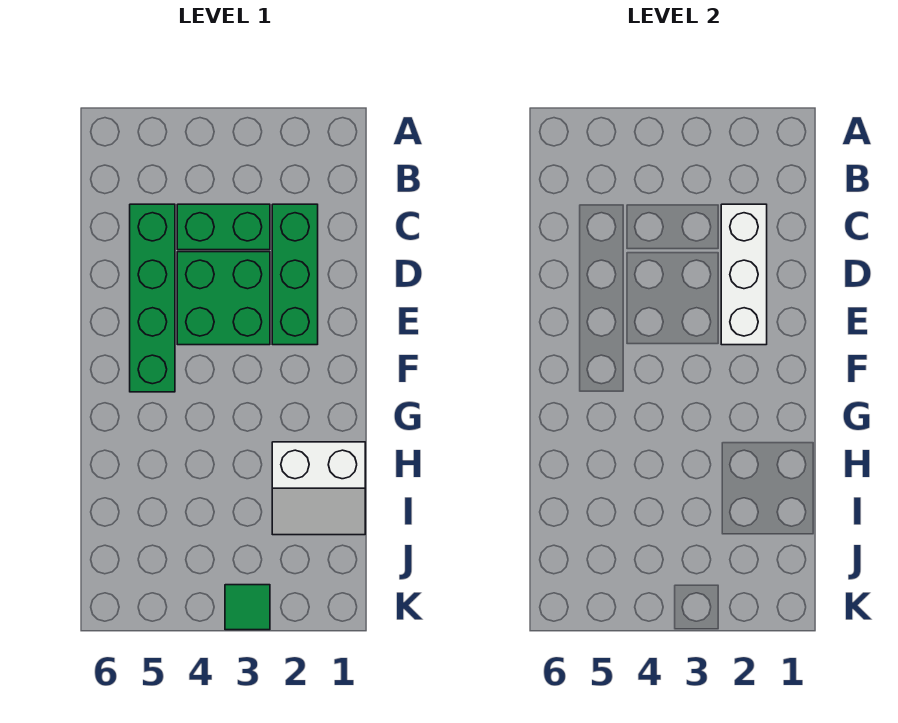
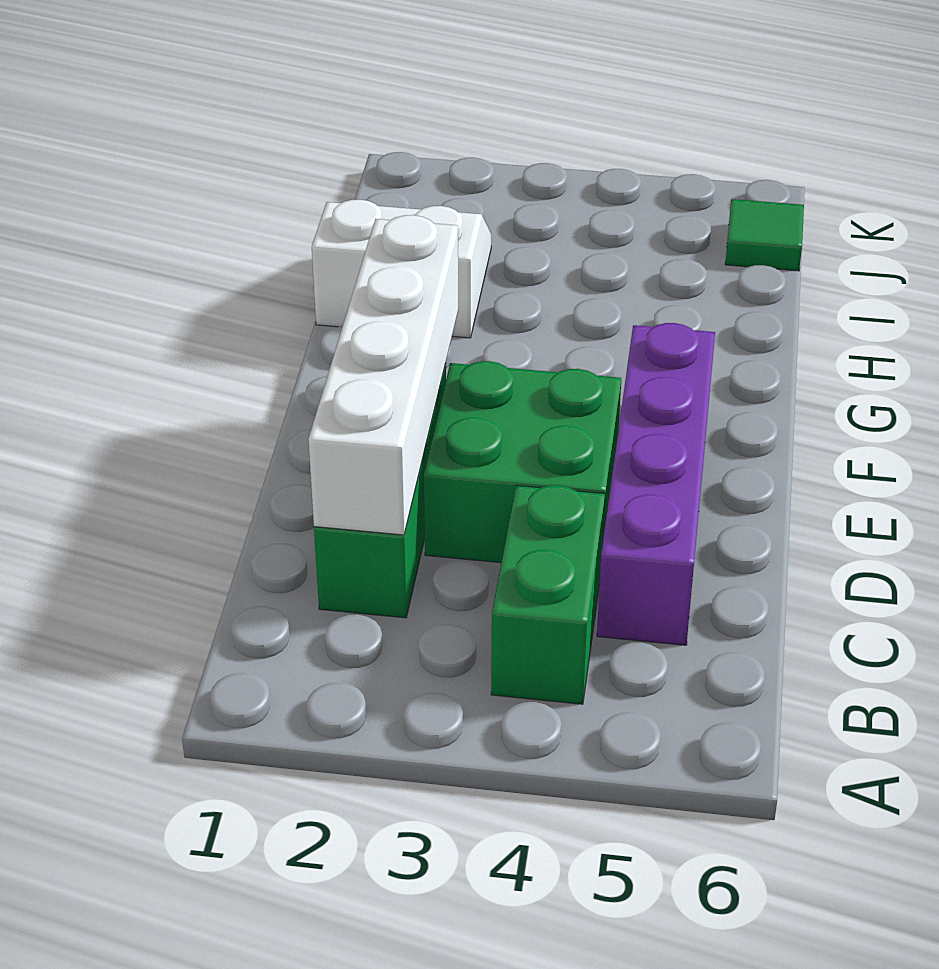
white brick C2:E2 level 2 -> white brick C2:F2 level 2
green brick C3:C4 level 1 -> green brick B4:C4 level 1
green brick C5:F5 level 1 -> purple brick C5:F5 level 1
green tile K3 level 1 -> green tile J6 level 1

